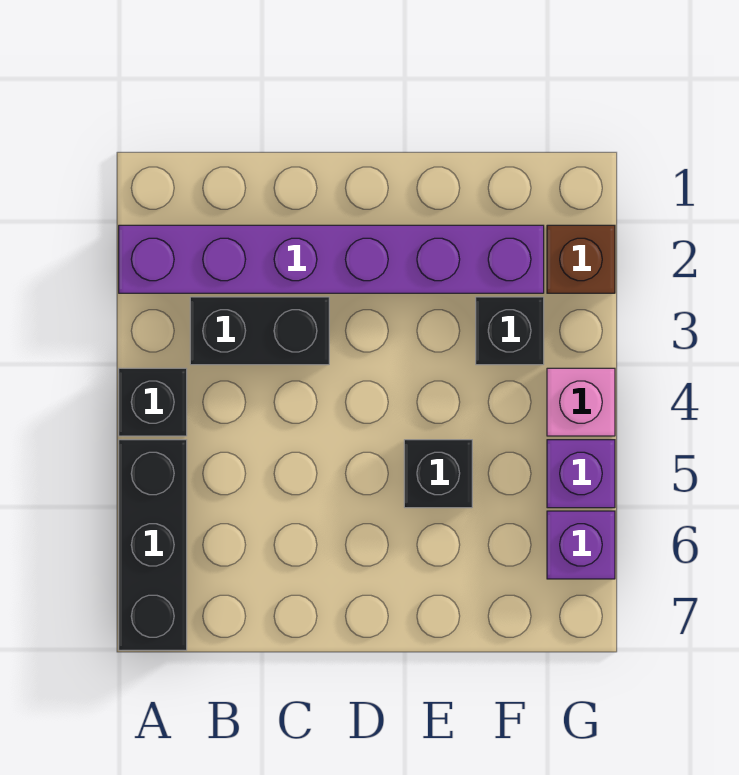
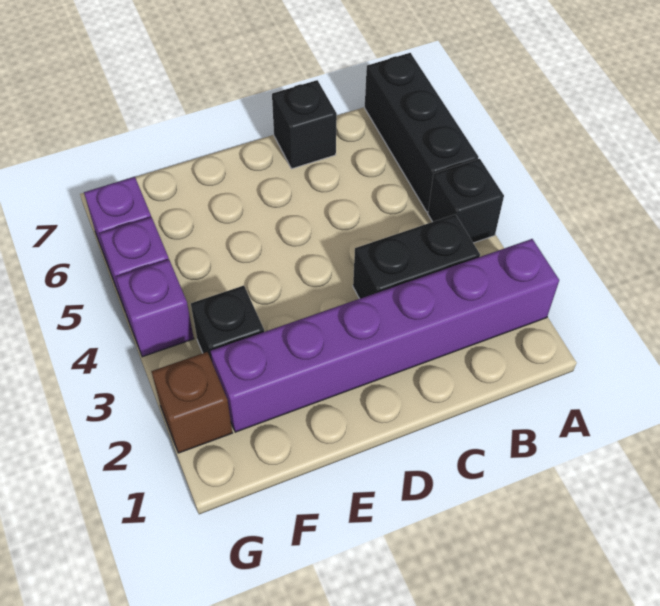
black brick E5 level 1 -> black brick C7 level 1
pink brick G4 level 1 -> purple brick G4 level 1

